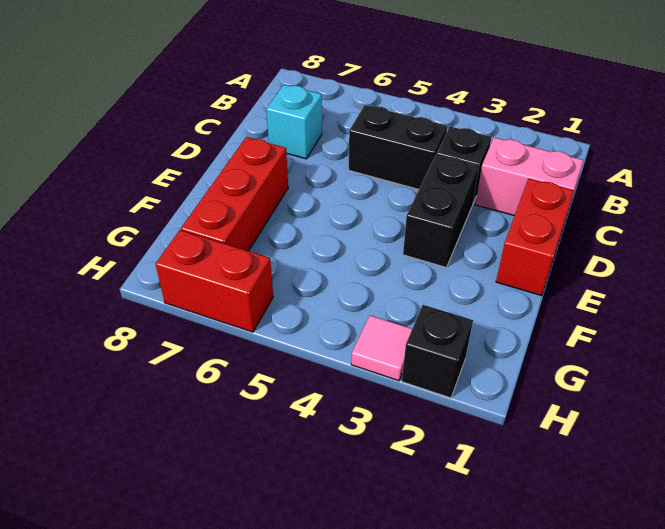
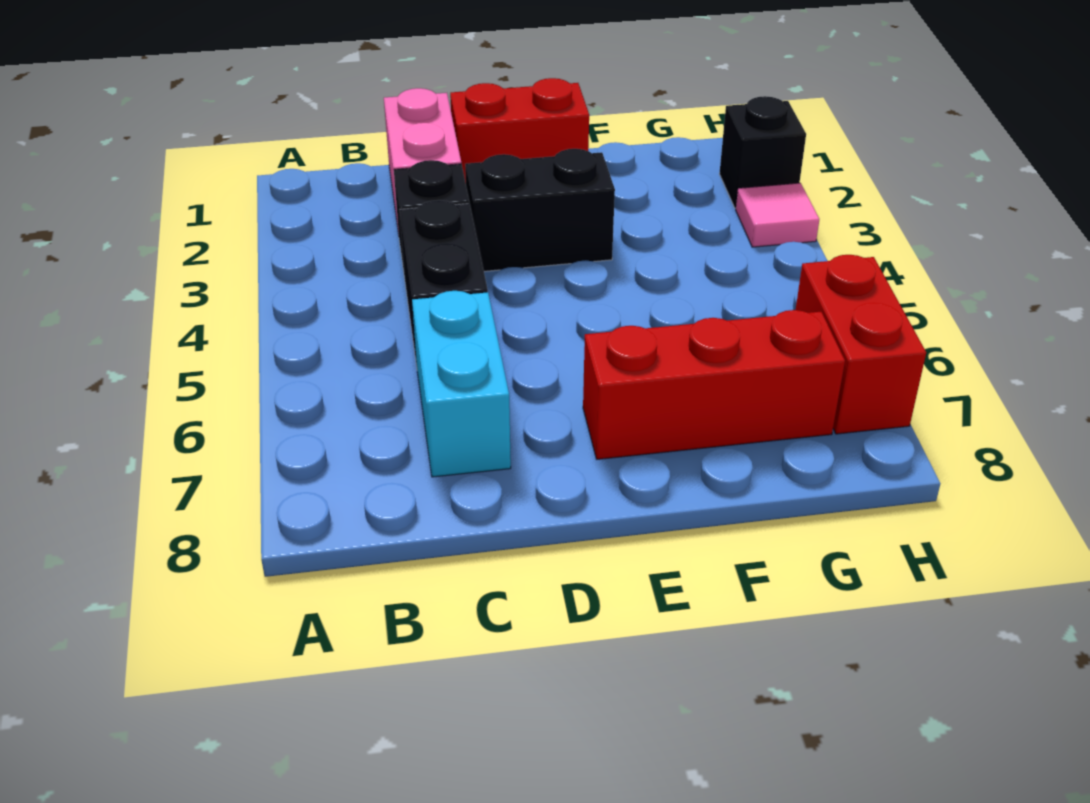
cyan brick C7 level 1 -> cyan brick C6:C7 level 1

